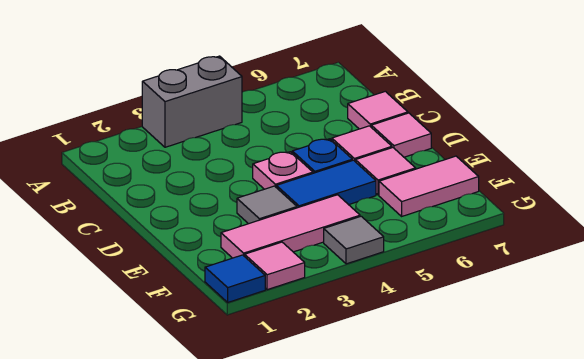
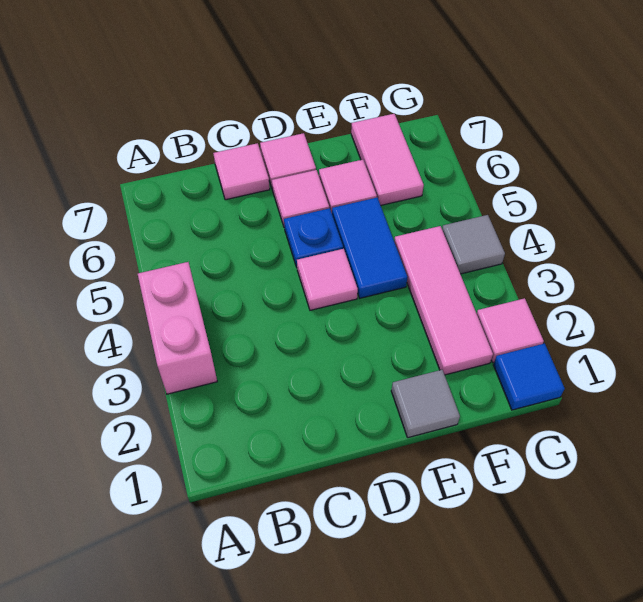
grey brick A3:A4 level 1 -> pink brick A3:A4 level 1
pink plate D4 level 1 -> pink tile D4 level 1
grey tile E3 level 1 -> grey tile E1 level 1

